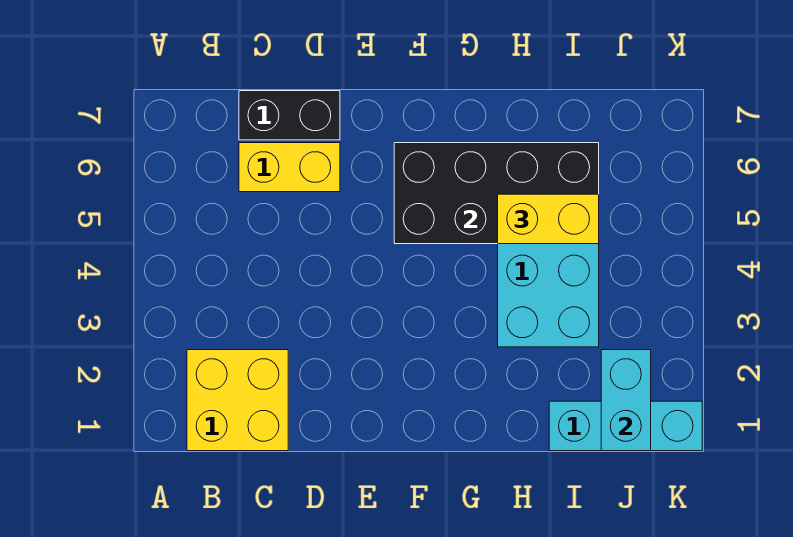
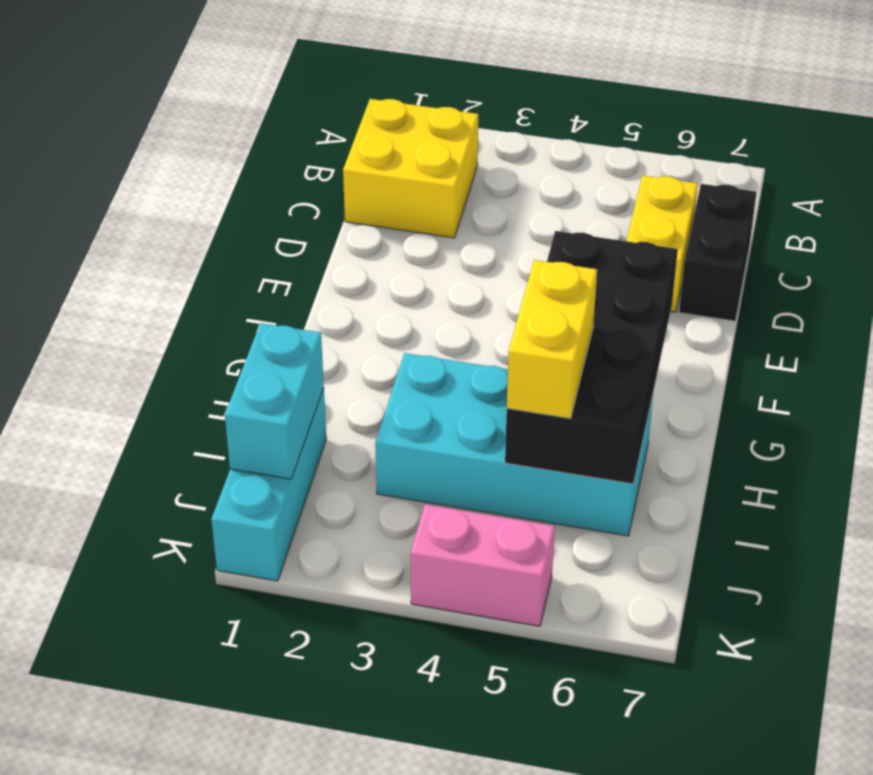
cyan brick J1:J2 level 2 -> cyan brick I1:J1 level 2
none -> pink brick K4:K5 level 1

